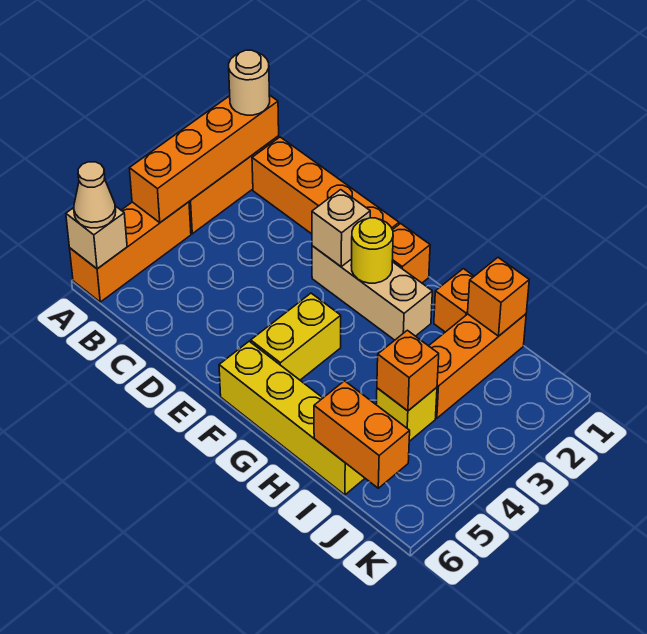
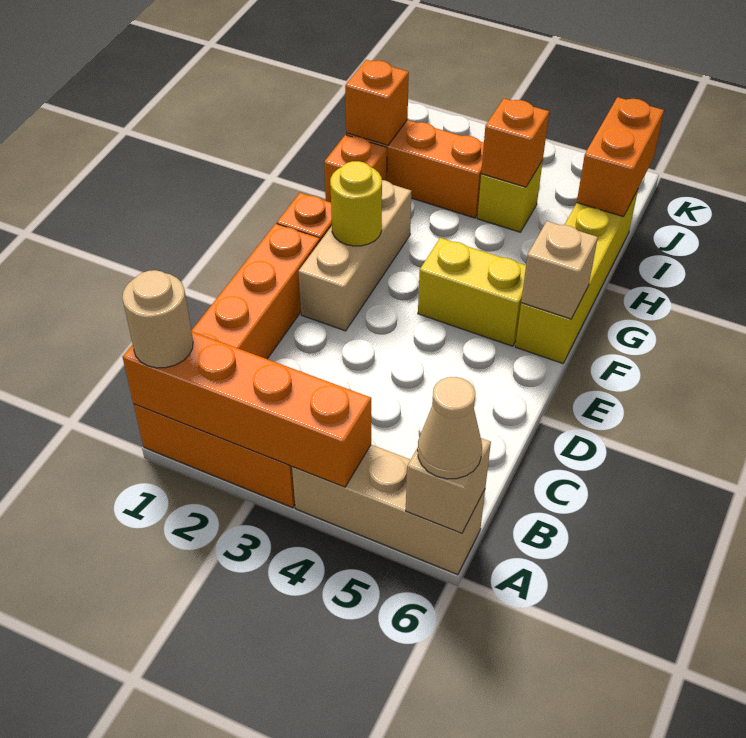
orange brick A4:A6 level 1 -> tan brick A4:A6 level 1
tan brick E2 level 2 -> tan brick F6 level 2

